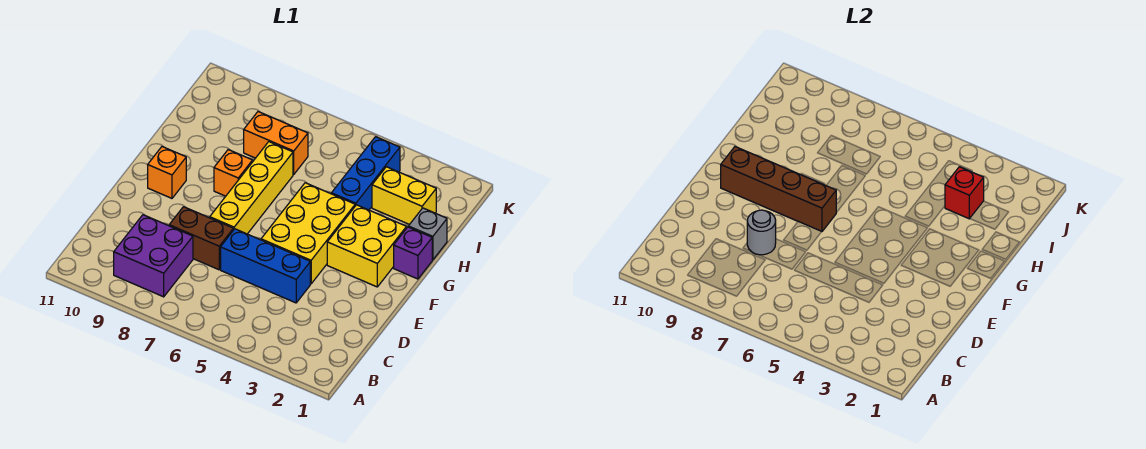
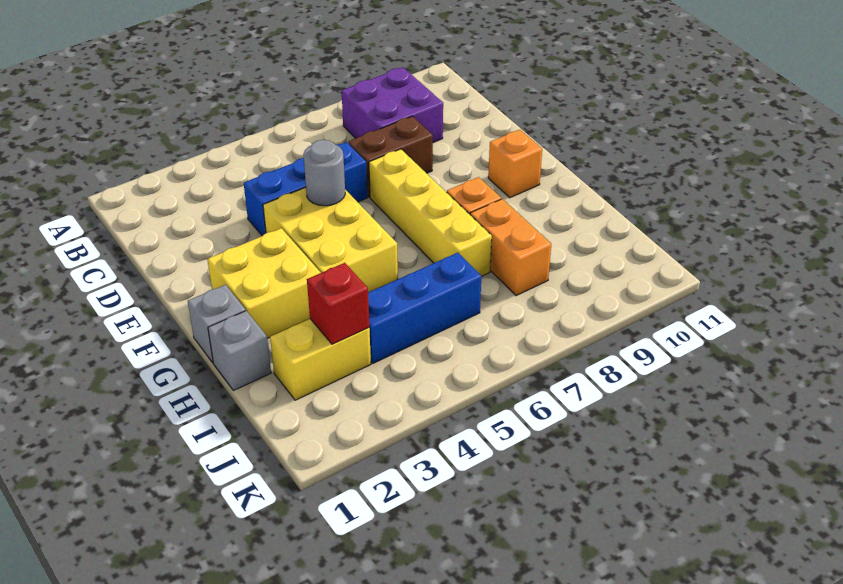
grey round brick D8 level 2 -> grey round brick E5 level 2
brown brick F7:F10 level 2 -> none
purple brick G1 level 1 -> grey brick G1 level 1
blue brick H4:J4 level 1 -> blue brick I4:I6 level 1
orange brick I7:I8 level 1 -> orange brick H8:I8 level 1

